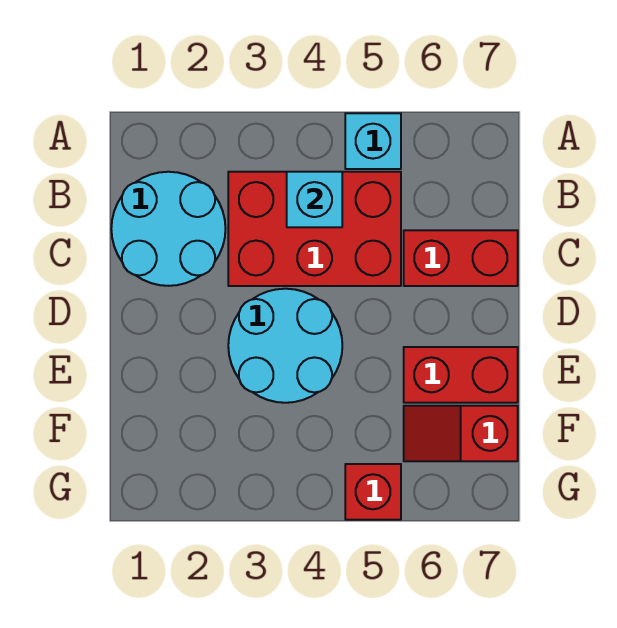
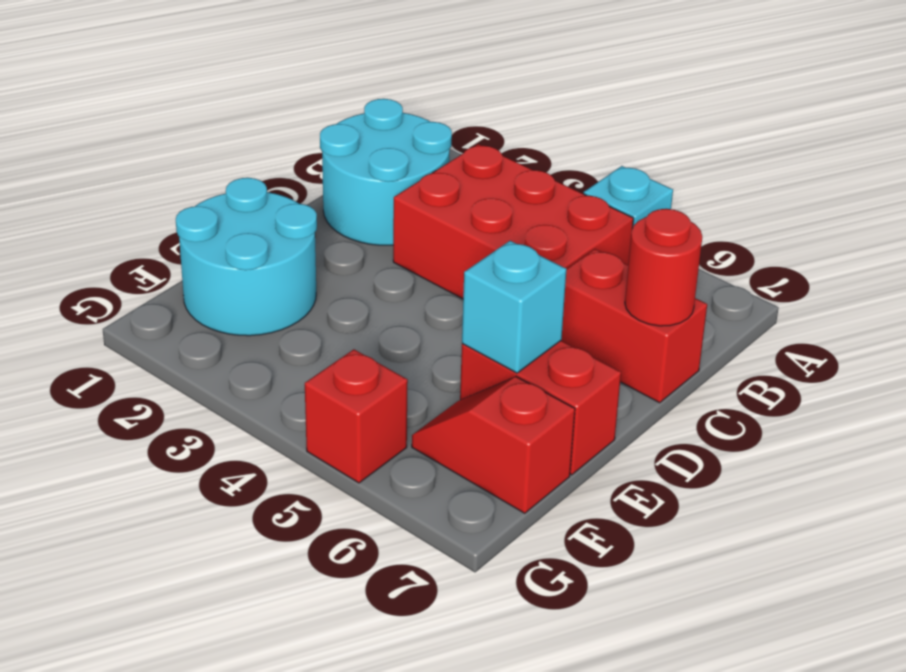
cyan brick B4 level 2 -> cyan brick E6 level 2
none -> red round brick C7 level 2
cyan round brick D3:E4 level 1 -> cyan round brick E1:F2 level 1

